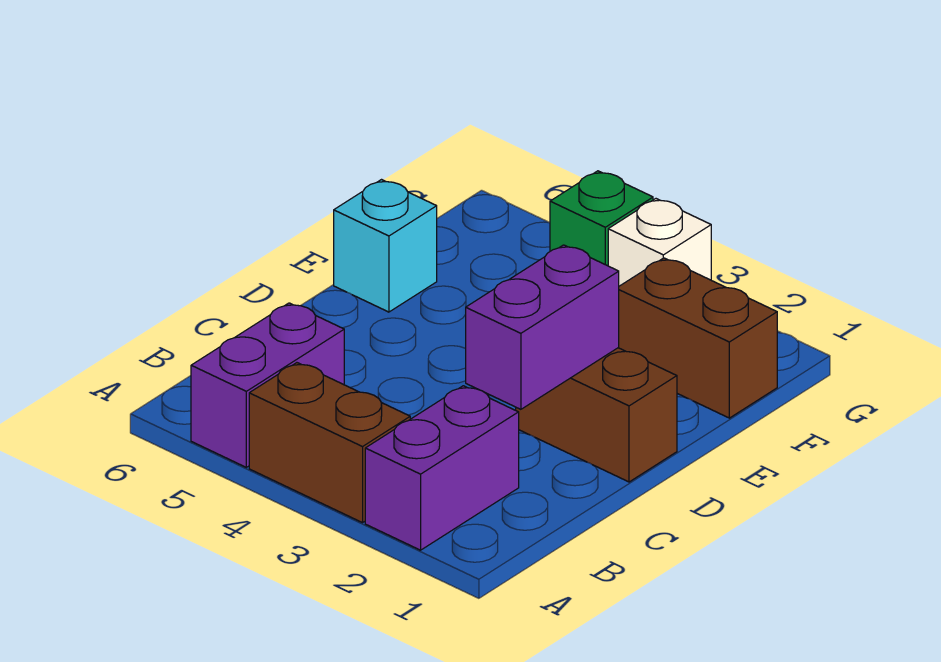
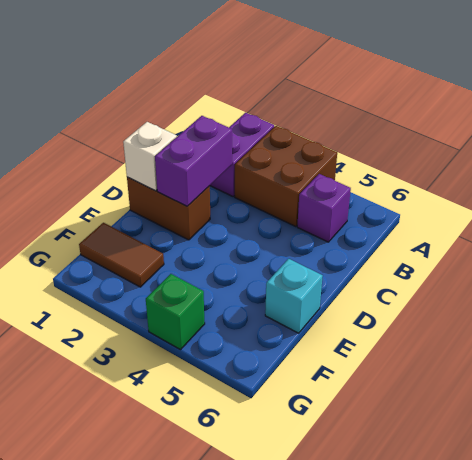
brown brick A3:A4 level 1 -> brown brick A3:B4 level 1
purple brick A5:B5 level 1 -> purple brick B5 level 1
brown brick F1:F2 level 1 -> brown tile F1:F2 level 1
white brick G3 level 1 -> white brick D1 level 2

